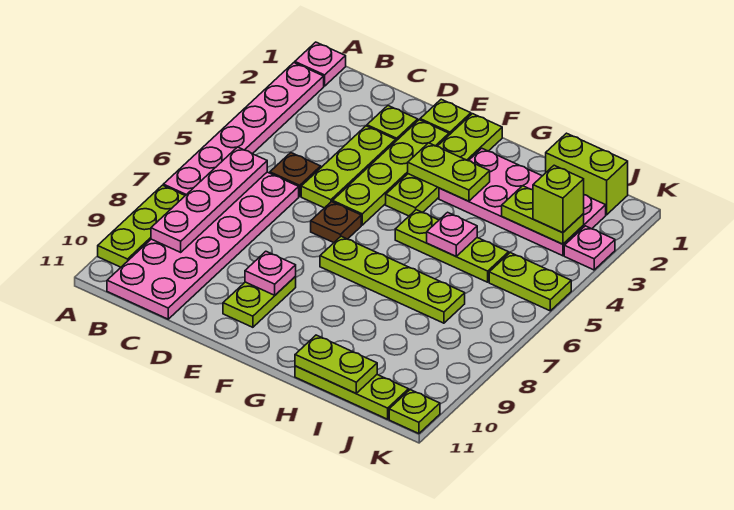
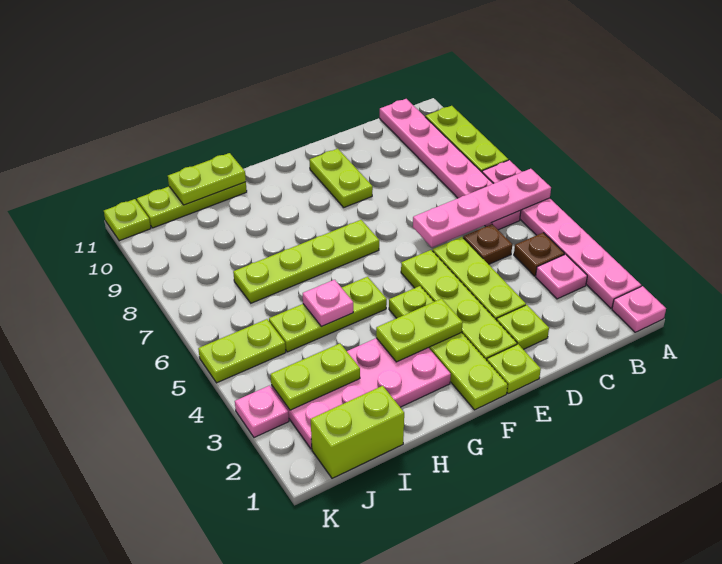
pink plate B6:C11 level 1 -> pink plate B6:B11 level 1
pink plate B6:B9 level 2 -> pink plate A6:D6 level 2
brown plate E6 level 1 -> brown plate B4 level 1
pink plate E9 level 2 -> pink plate B3 level 1
lime brick J3 level 3 -> none

